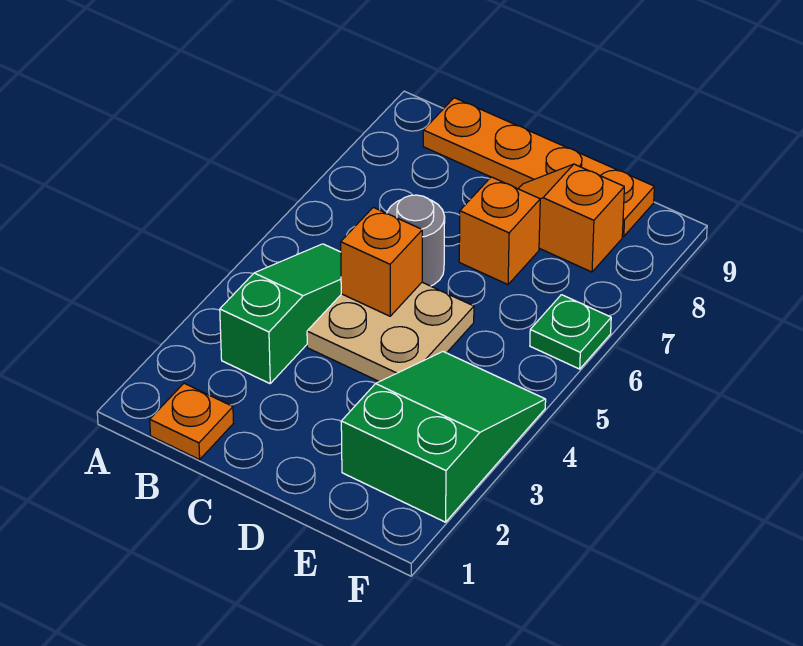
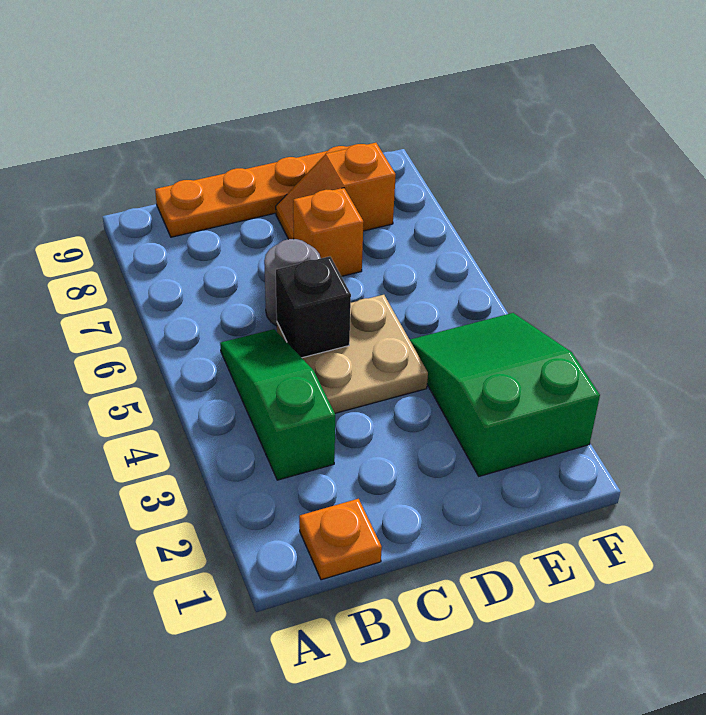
orange brick C5 level 2 -> black brick C5 level 2
green plate F6 level 1 -> none

